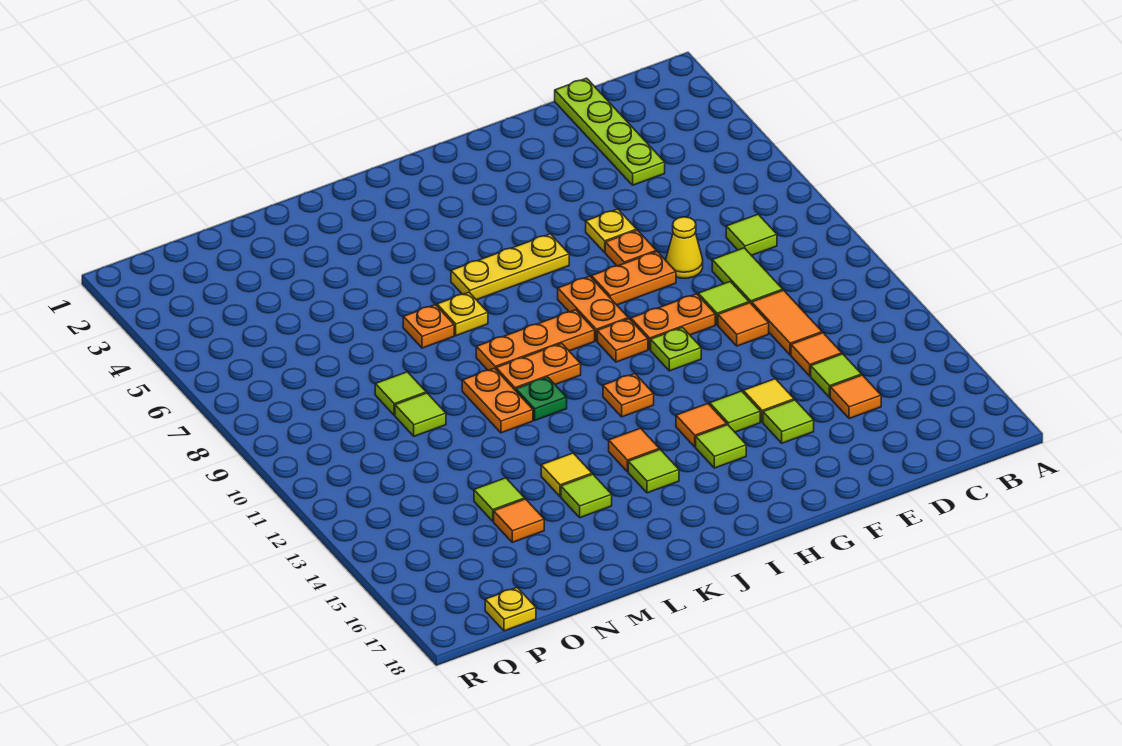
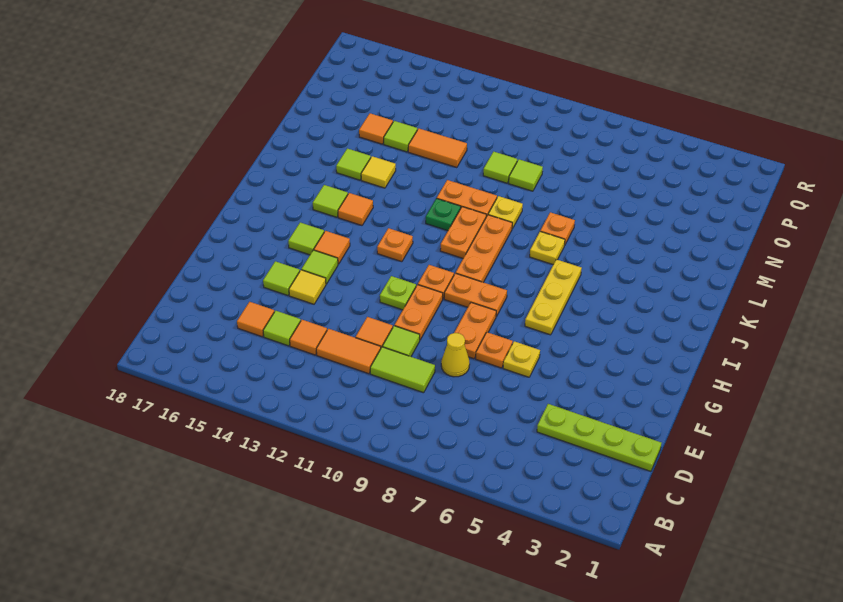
lime tile C8 level 1 -> none
none -> orange tile N12:N13 level 1
yellow plate P18 level 1 -> yellow plate L9 level 1

